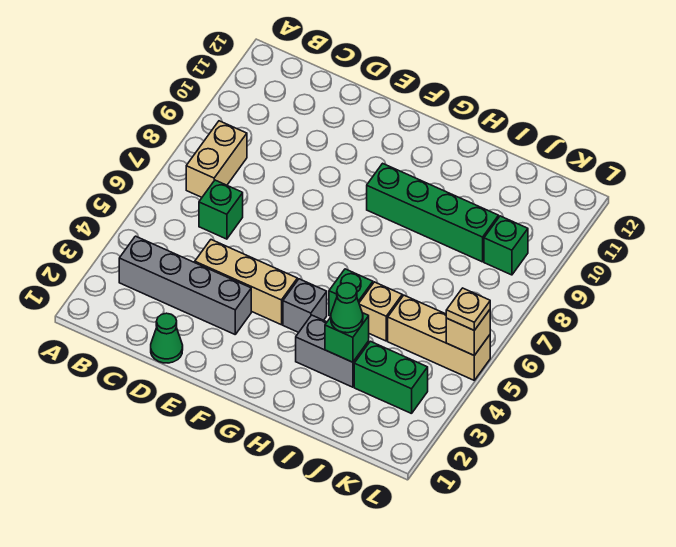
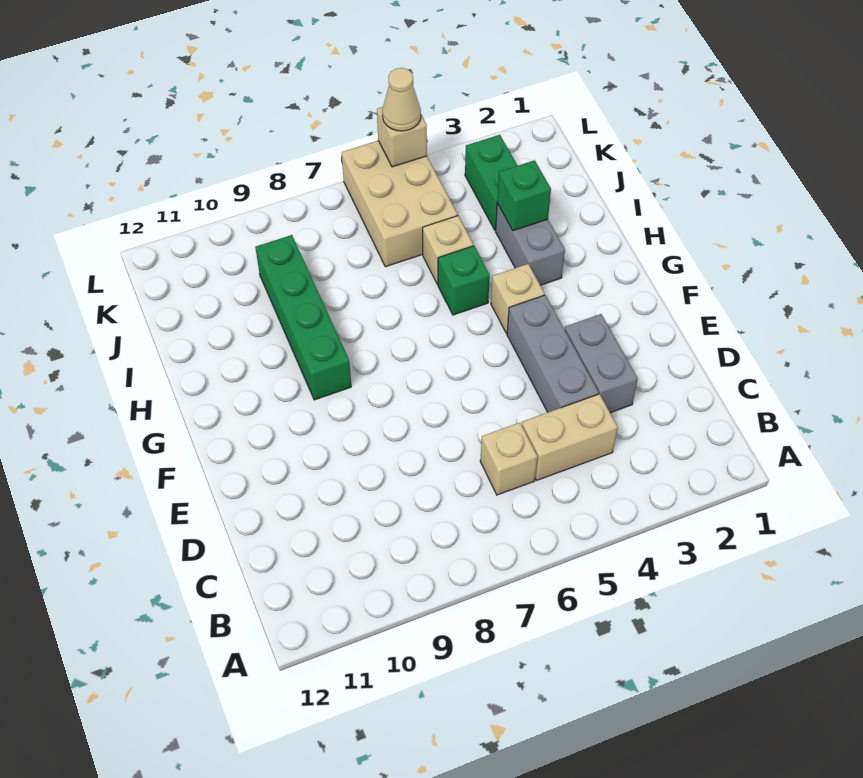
grey brick B3:E3 level 1 -> grey brick D3:E3 level 1
tan brick B7:B8 level 1 -> tan brick C4:C5 level 1
green brick C6 level 1 -> tan brick C6 level 1
green cone D1 level 1 -> none
tan brick D4:F4 level 1 -> grey brick D4:F4 level 1
grey brick G4 level 1 -> tan brick G4 level 1
green cone I3 level 3 -> none
tan brick J5:L5 level 1 -> tan brick J5:L6 level 1
green brick K9 level 1 -> none
tan plate L5 level 3 -> tan cone L5 level 3

